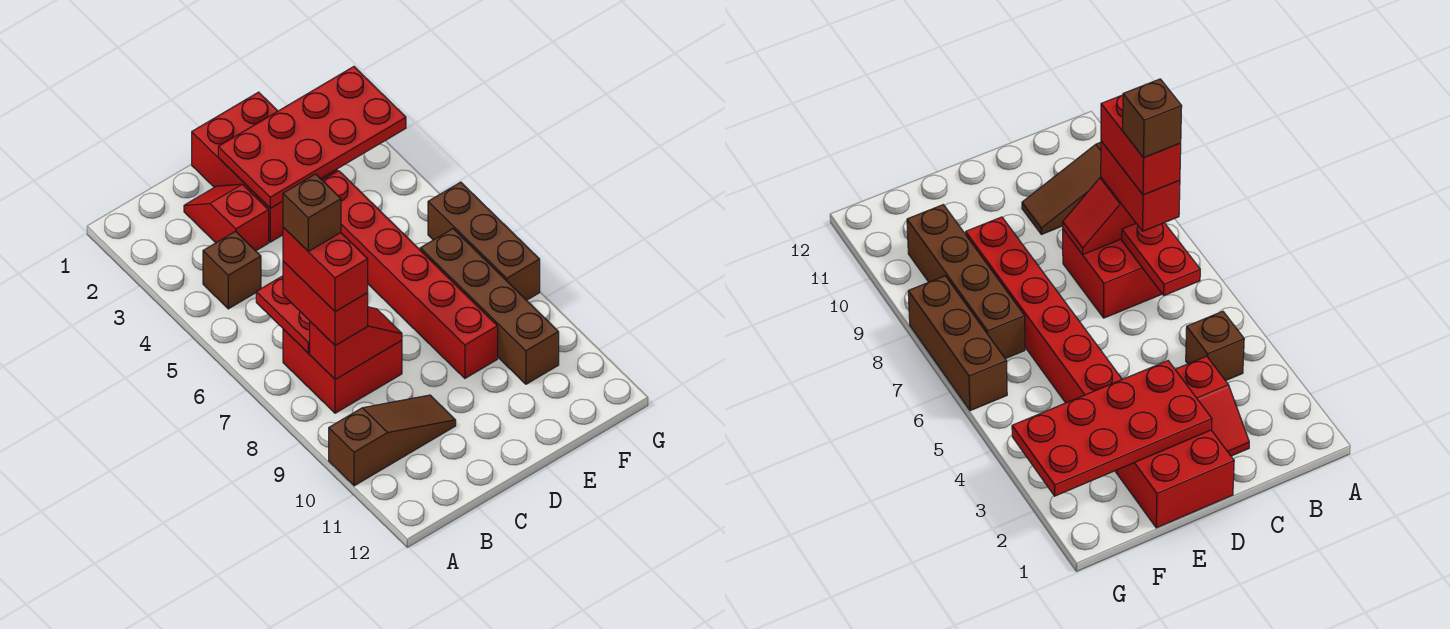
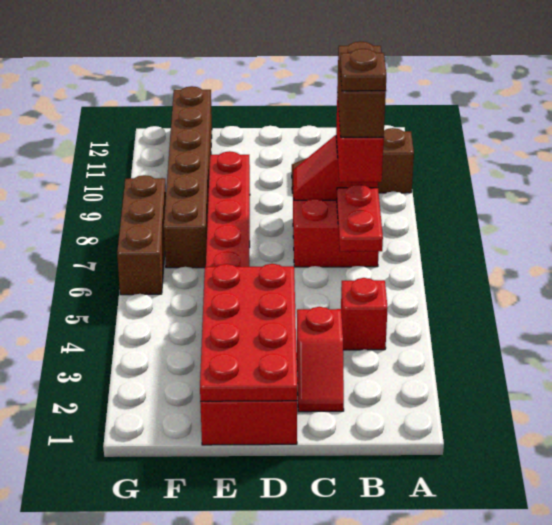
brown brick B4 level 1 -> red brick B4 level 1
red brick B7:B8 level 4 -> brown brick B7:B8 level 4
brown brick B7 level 5 -> brown plate B7 level 5
red plate D2:G3 level 2 -> red plate D1:E4 level 2
brown brick F7:F10 level 1 -> brown brick F7:F12 level 1

